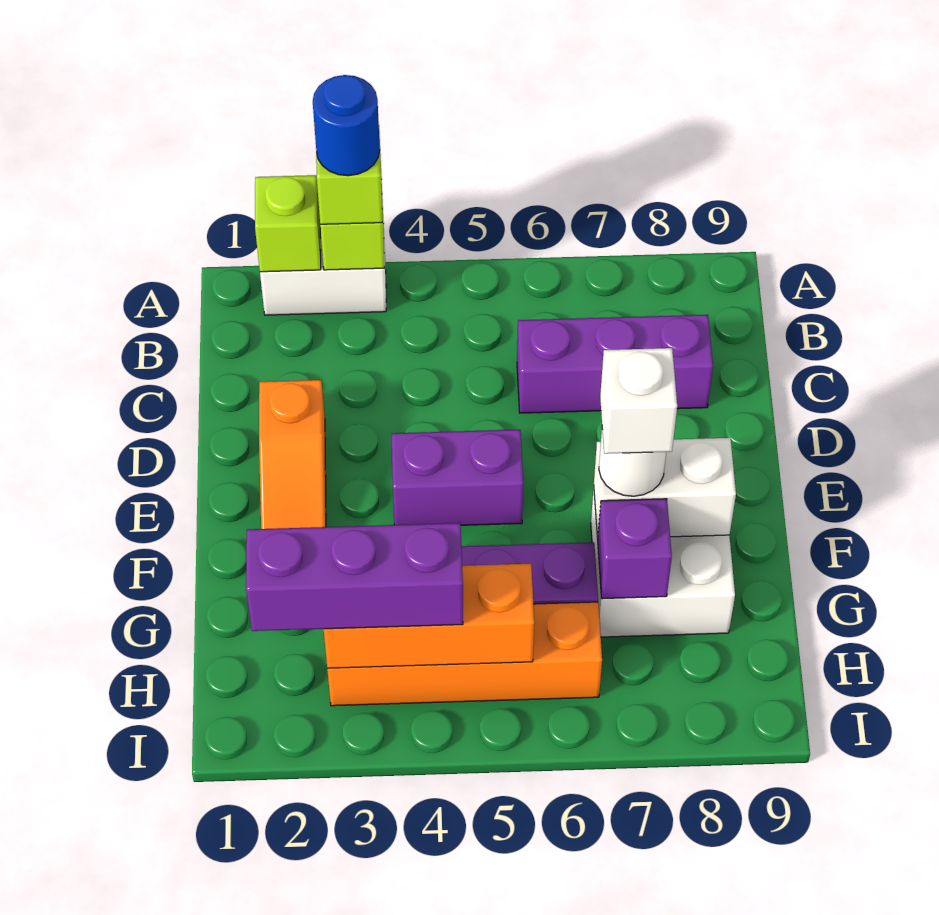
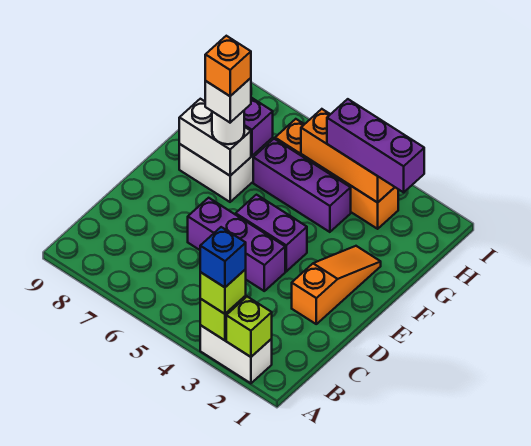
blue round brick A3 level 4 -> blue brick A3 level 4
purple brick C6:C8 level 1 -> purple brick D4:D6 level 1
none -> orange brick F7 level 5

